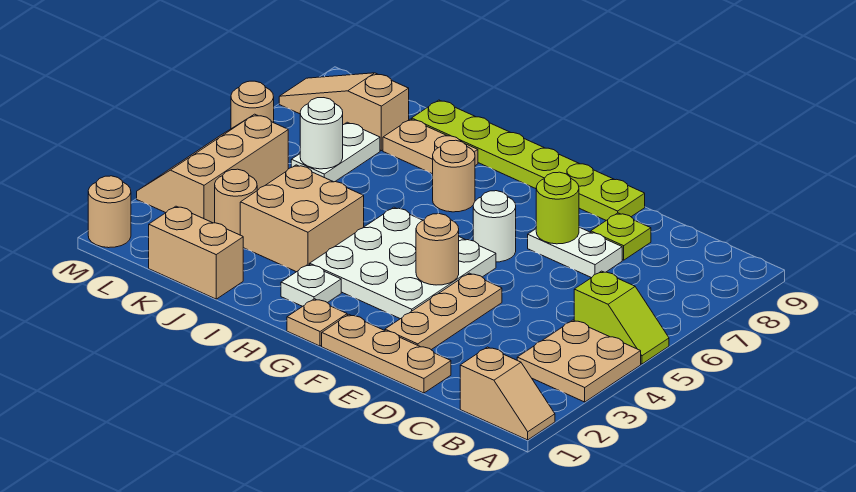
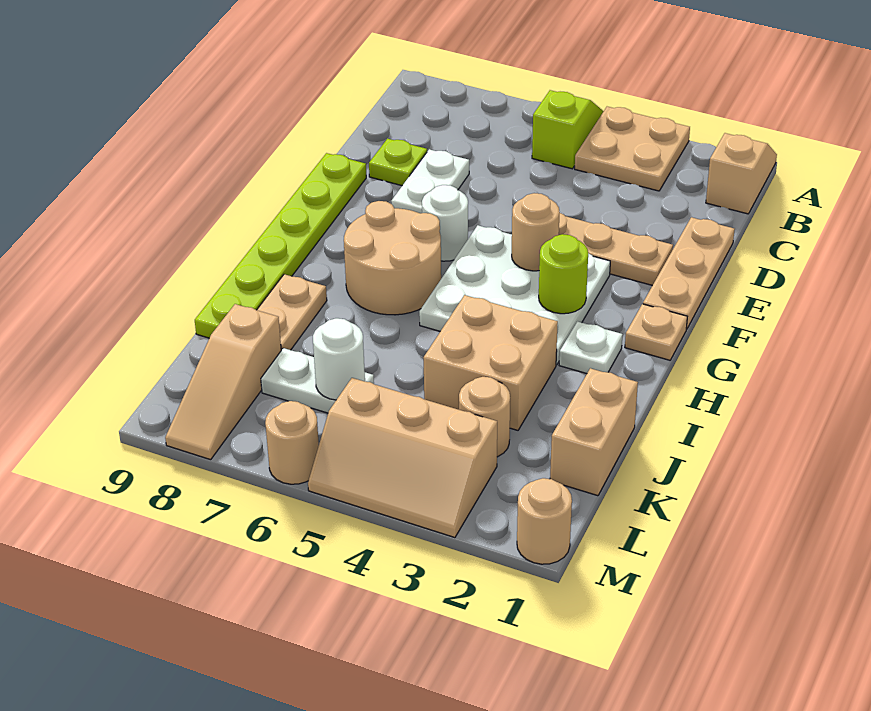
lime round brick E7 level 2 -> lime round brick G3 level 2
tan round brick H7 level 1 -> tan round brick G6:H7 level 1

